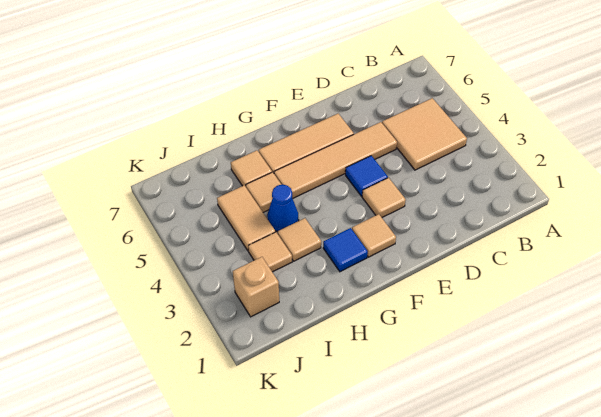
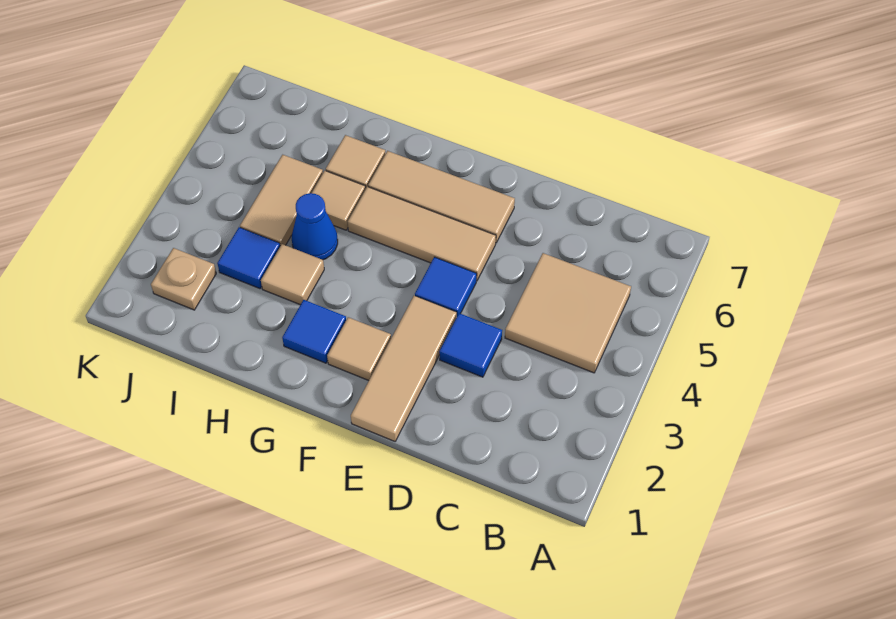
none -> blue tile D3 level 1
tan tile D5:G5 level 1 -> tan tile E5:G5 level 1
tan tile E3 level 1 -> tan tile E1:E3 level 1
tan tile I3 level 1 -> blue tile I3 level 1
tan brick J2 level 1 -> tan plate J2 level 1

